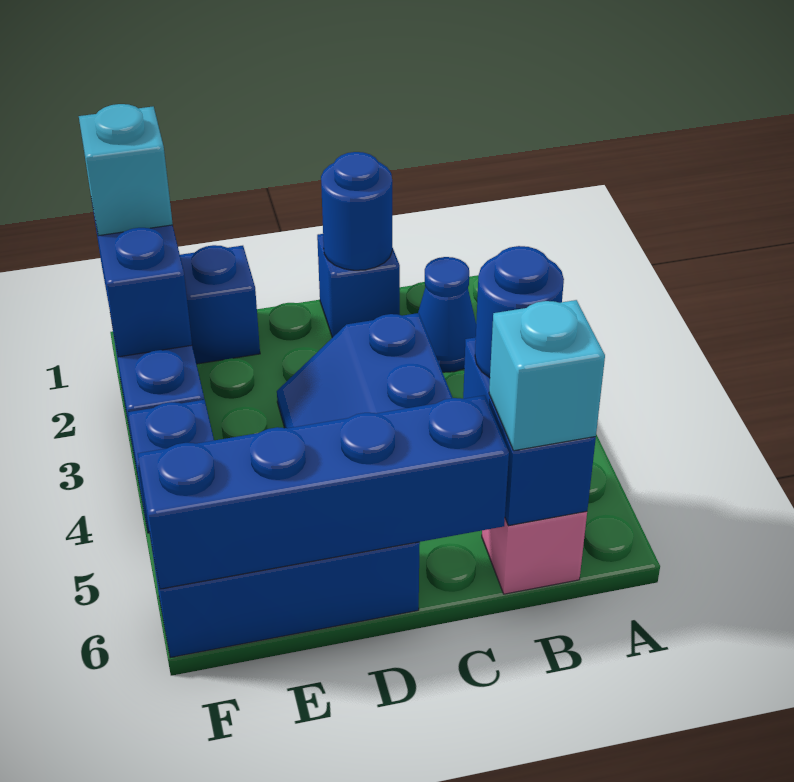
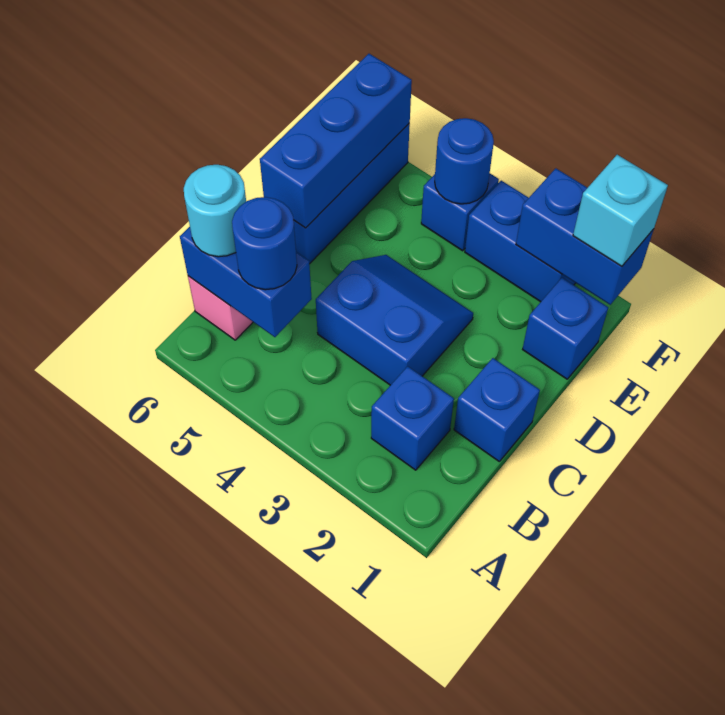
blue cone B2 level 1 -> blue brick B2 level 1
cyan brick B6 level 3 -> cyan round brick B6 level 3
blue round brick C1 level 2 -> blue round brick F4 level 2
blue brick C6:F6 level 2 -> blue brick D6:F6 level 2

